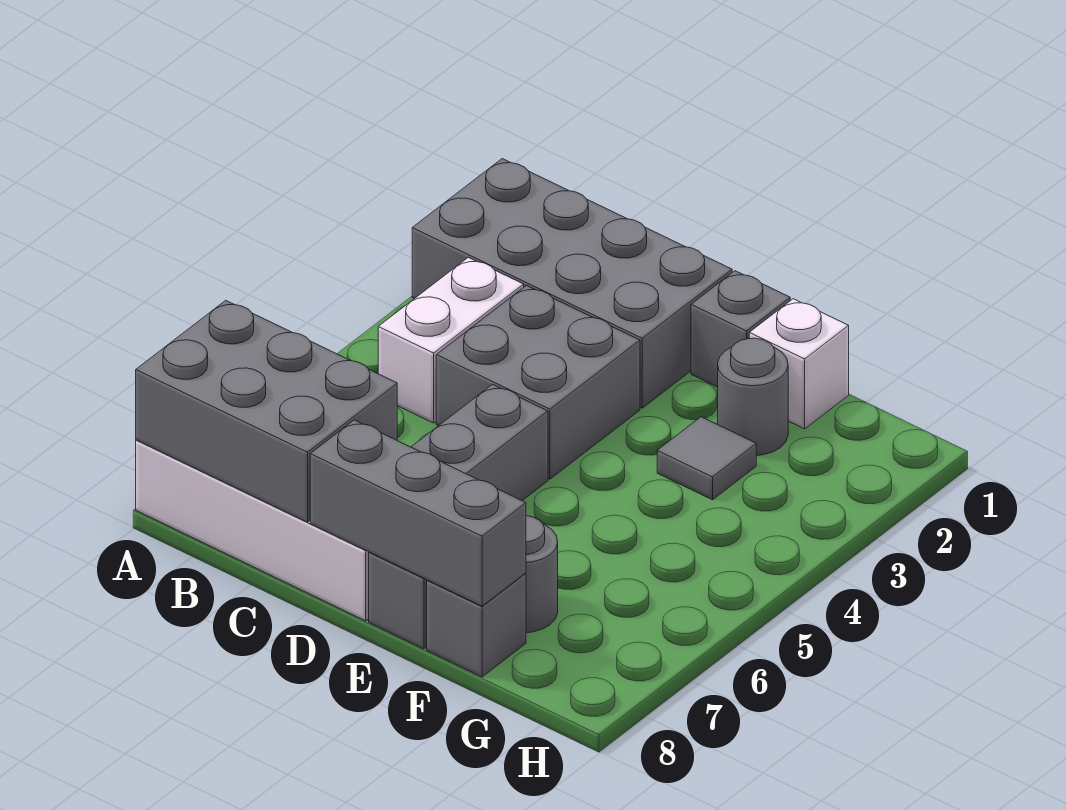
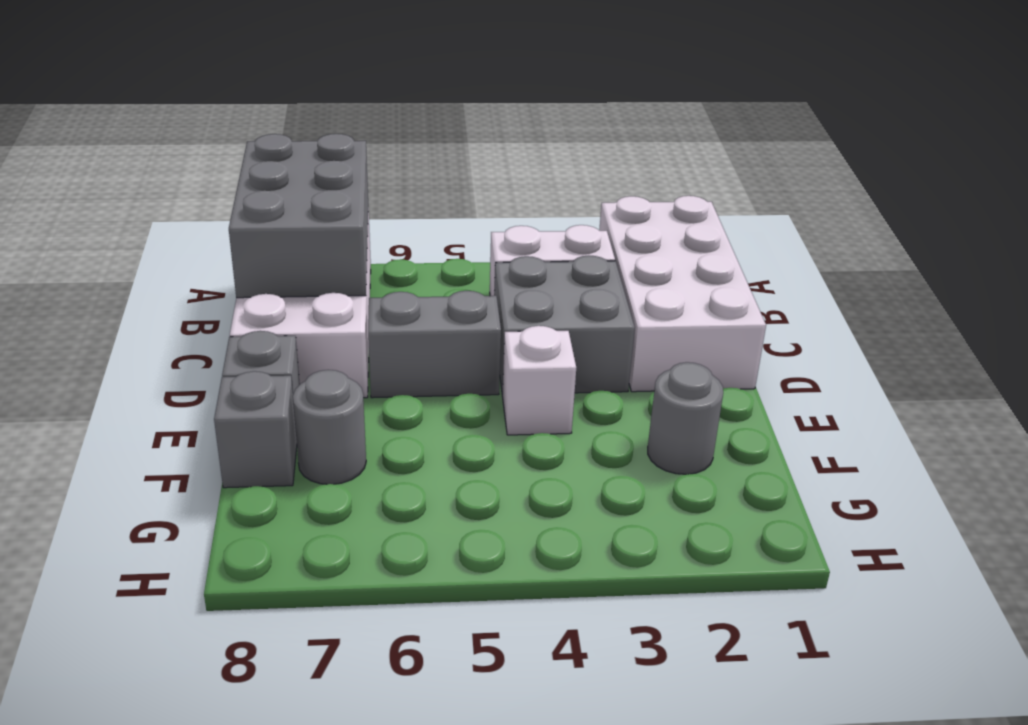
grey brick A1:D2 level 1 -> white brick A1:D2 level 1
grey brick D8:F8 level 2 -> none
grey brick E1 level 1 -> none
white brick F1 level 1 -> white brick E4 level 1
grey tile F3 level 1 -> none

